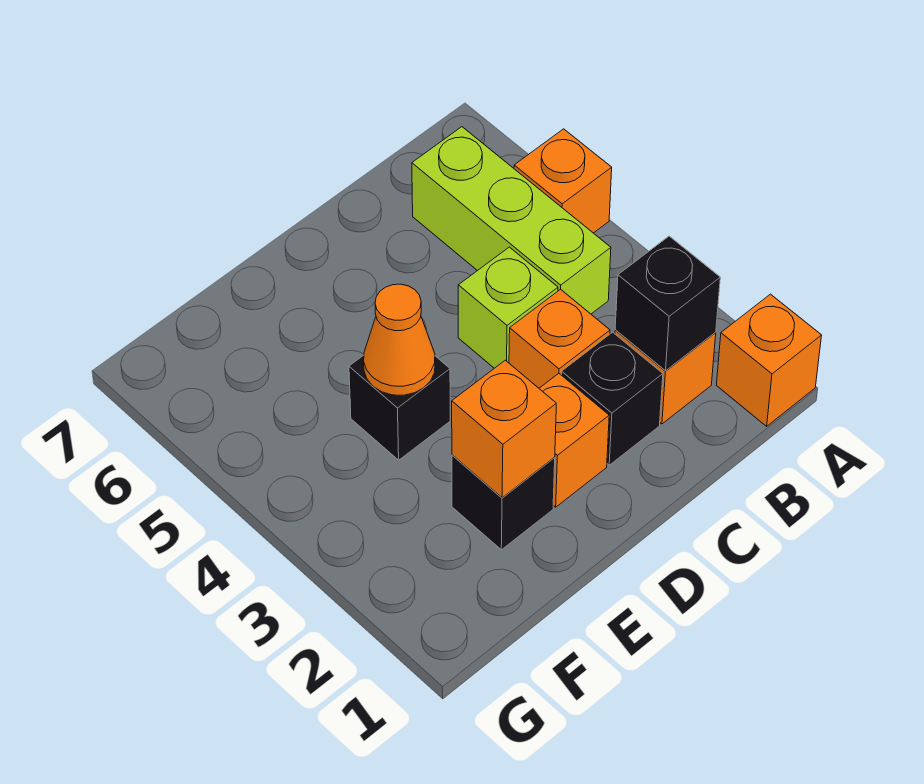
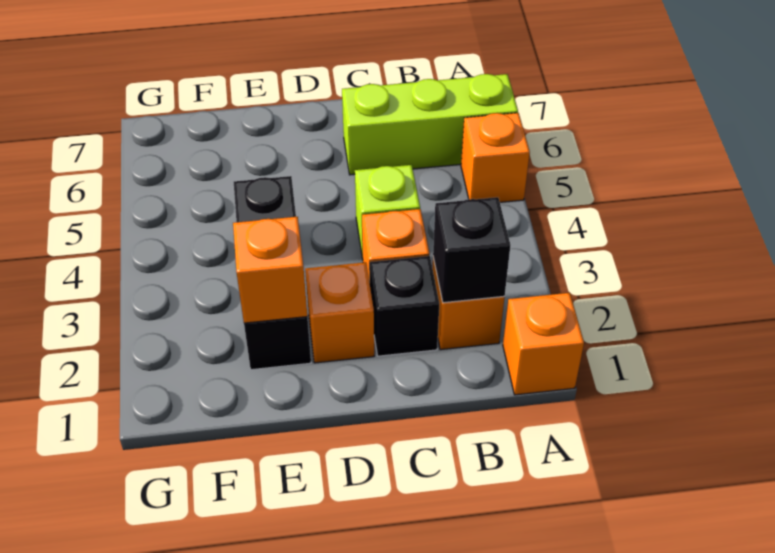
lime brick B4:B6 level 1 -> lime brick A6:C6 level 1
orange cone E4 level 2 -> none

